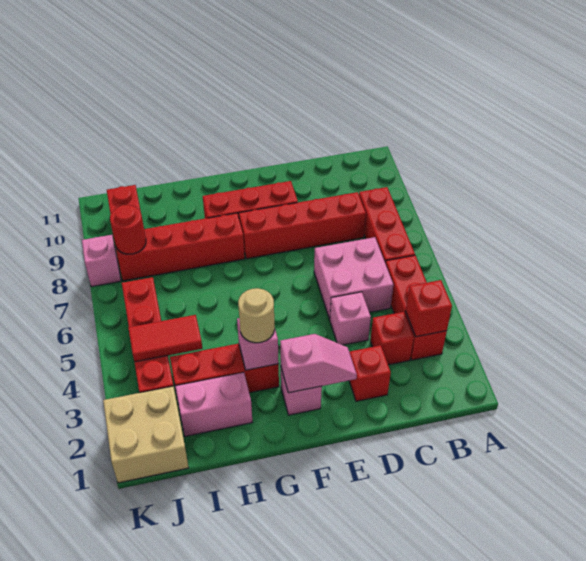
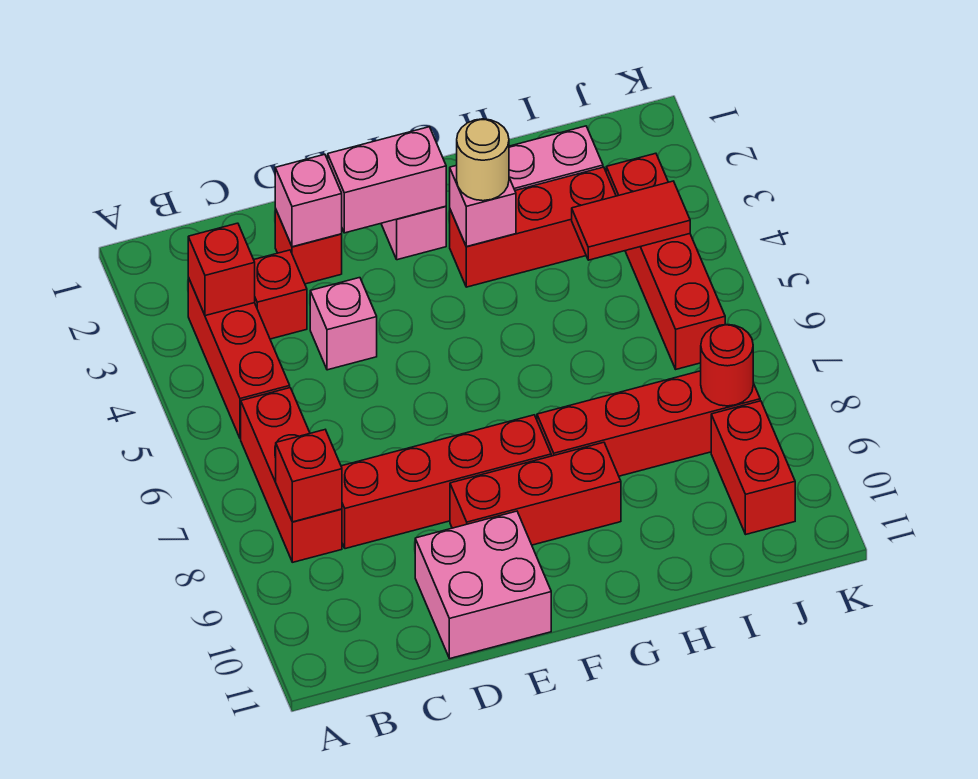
none -> red brick B8 level 2
pink brick C5:D6 level 1 -> pink brick D10:E11 level 1
pink slope E2:F2 level 2 top F -> pink brick E2:F2 level 2
tan brick J1:K2 level 1 -> none
pink brick K8 level 1 -> pink brick D2 level 2

